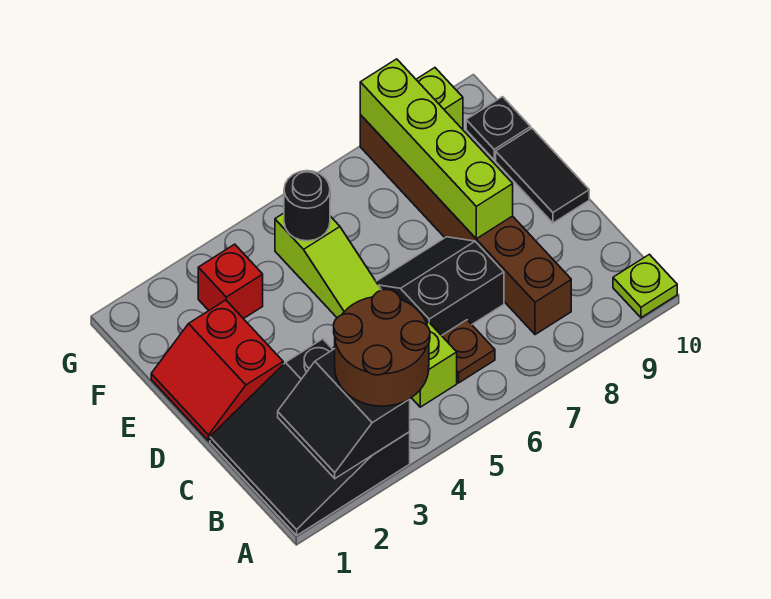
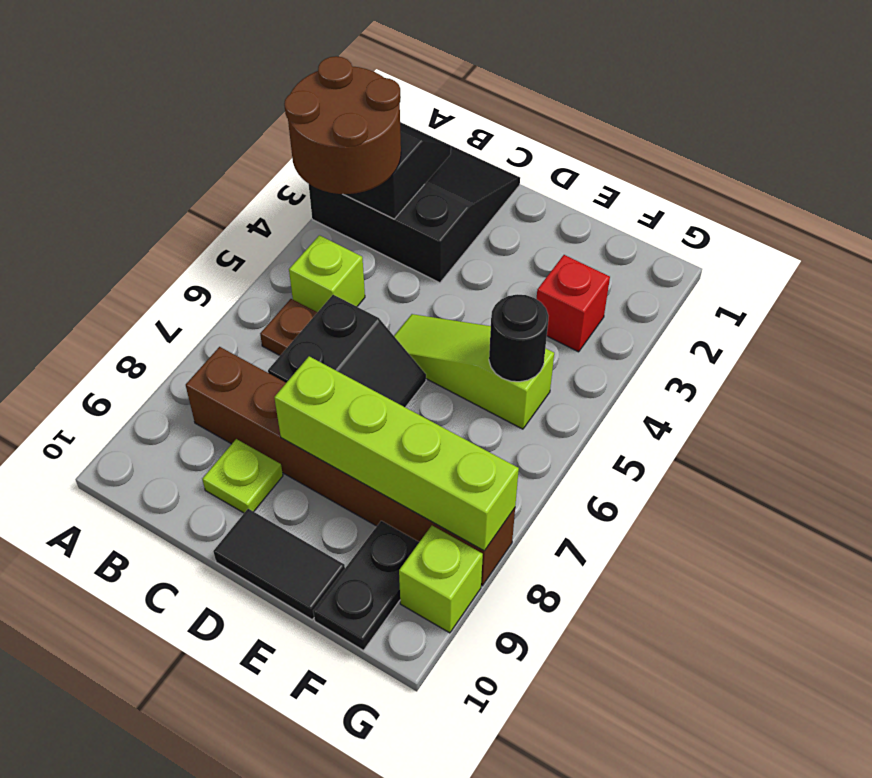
lime plate A10 level 1 -> lime plate C9 level 1
red slope D1:E2 level 1 top 2 -> none
black plate F10 level 1 -> black plate F9:F10 level 1

